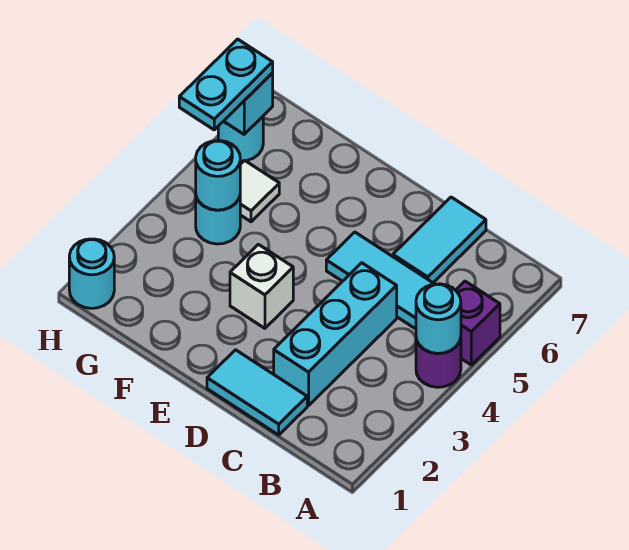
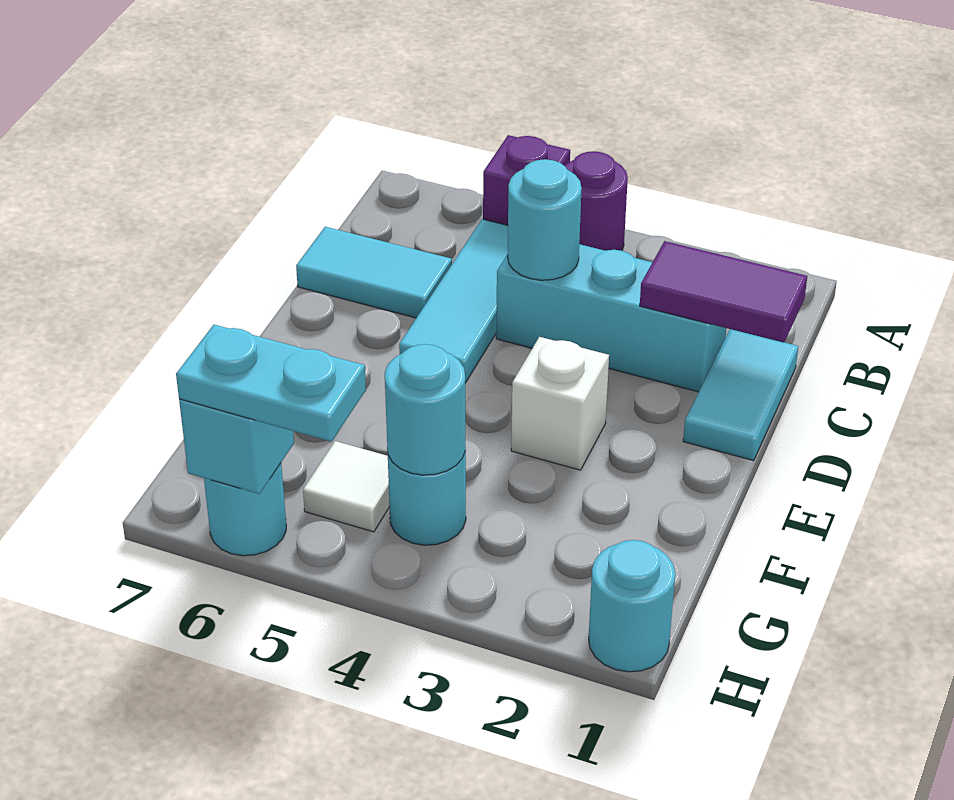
cyan round brick A4 level 2 -> cyan round brick C4 level 2
none -> purple tile C1:C2 level 2

